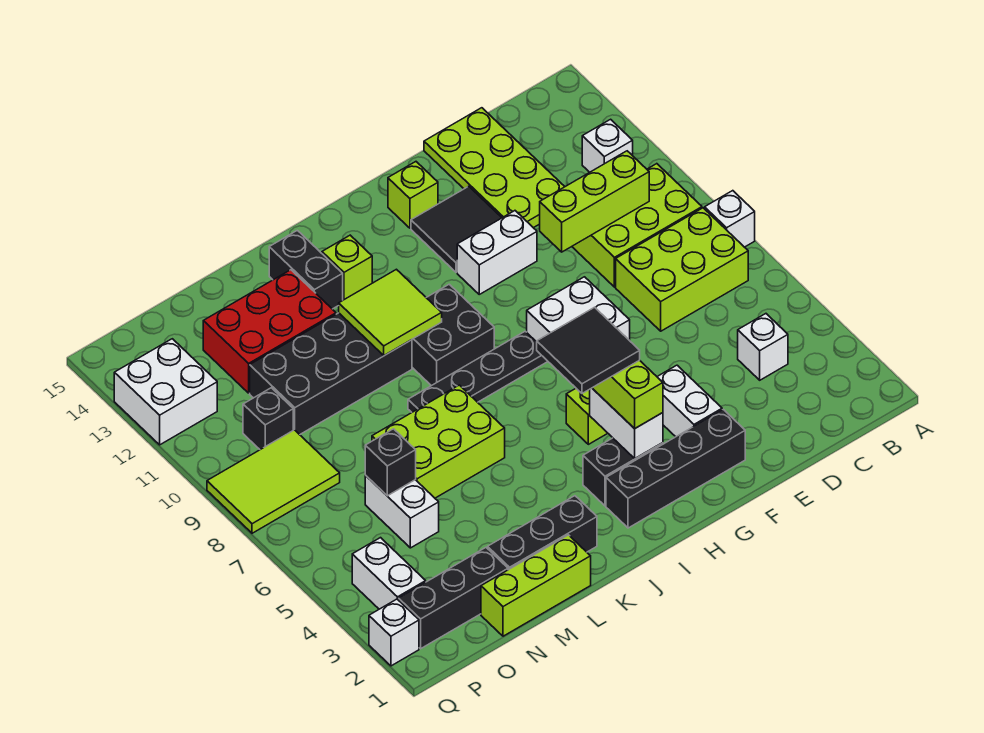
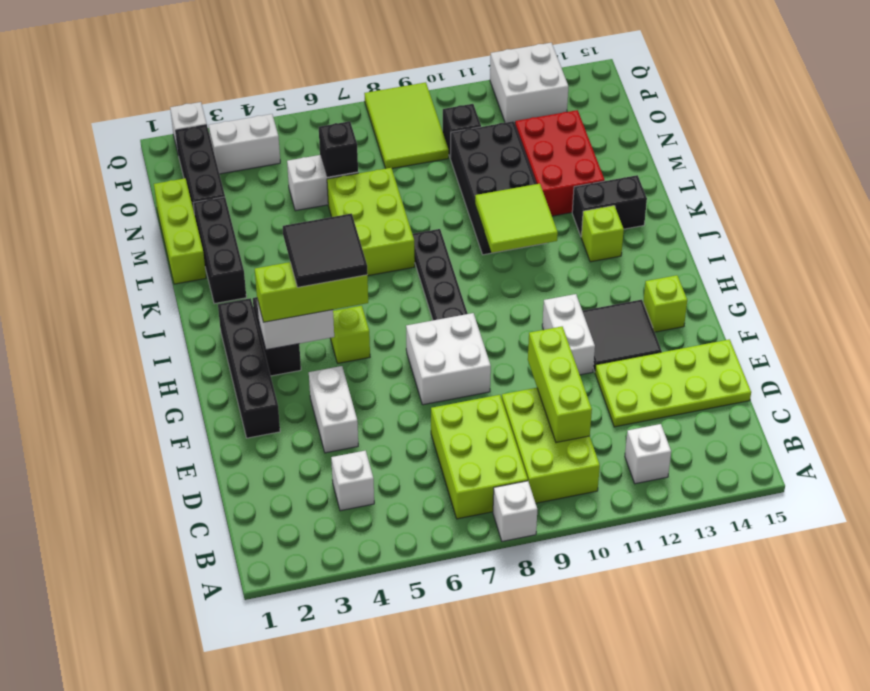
white brick F3:F4 level 1 -> white brick E4:F4 level 1
black brick I9:J10 level 1 -> none

